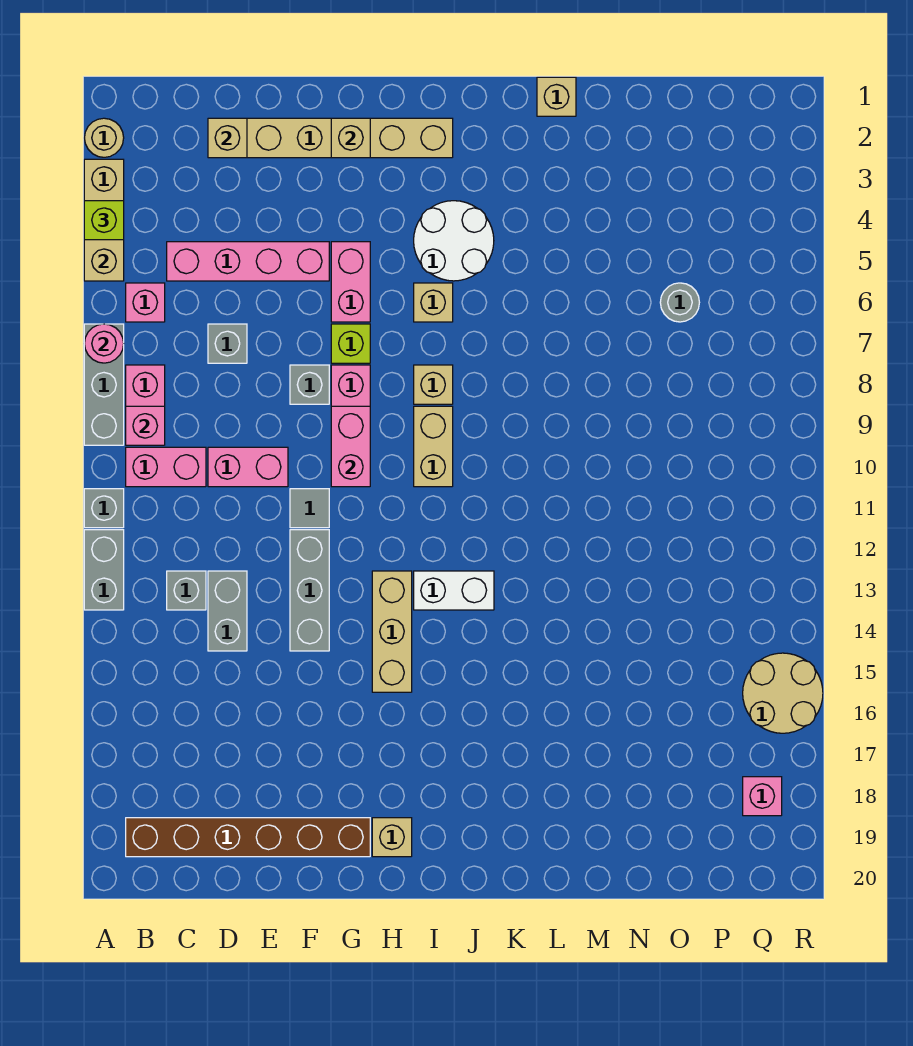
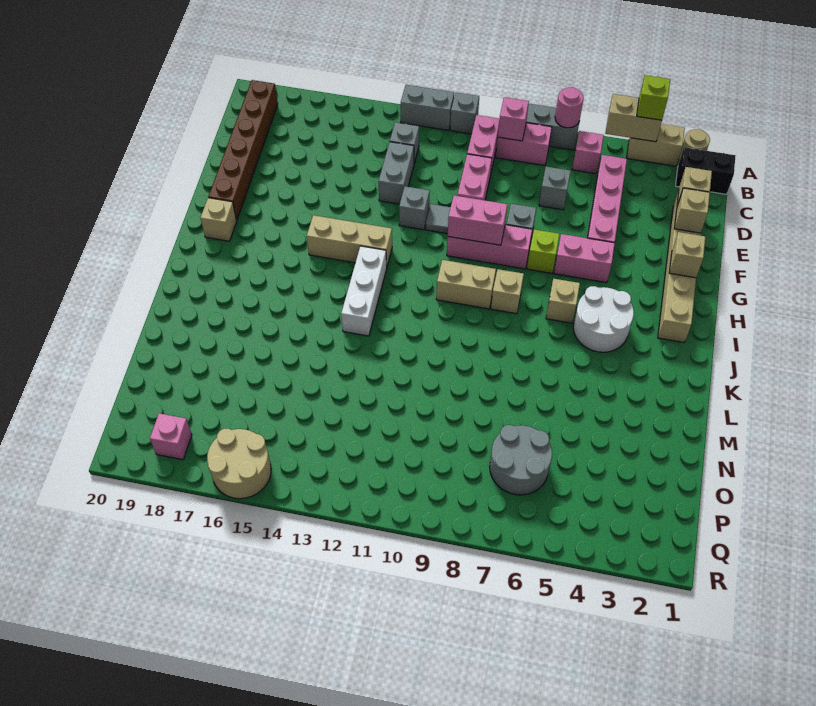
none -> black brick B1:B2 level 1
grey brick D13:D14 level 1 -> grey brick D13:E13 level 1
grey brick F12:F14 level 1 -> grey brick F12 level 1
white brick I13:J13 level 1 -> white brick I13:K13 level 1
tan brick L1 level 1 -> tan brick E2 level 2
grey round brick O6 level 1 -> grey round brick O6:P7 level 1

